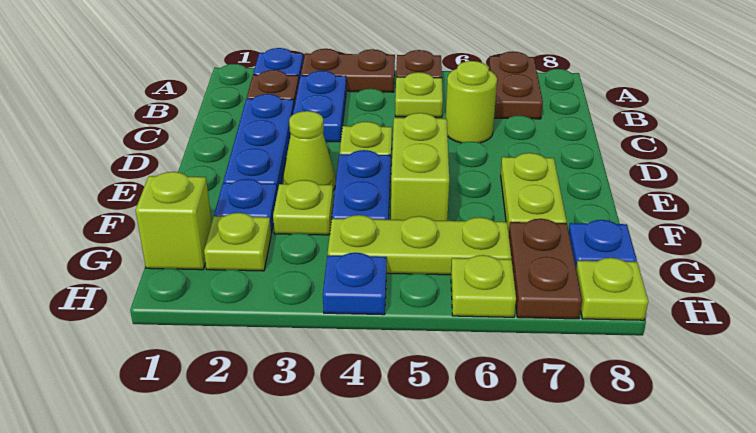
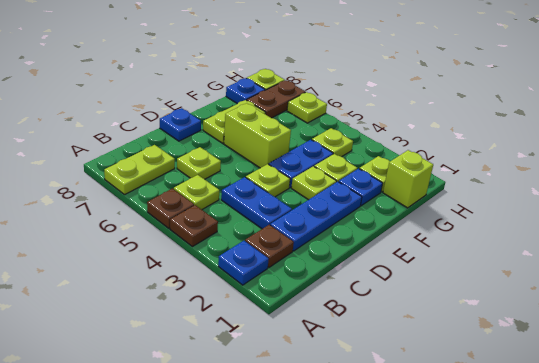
brown plate A3:A4 level 1 -> brown plate A4 level 1
brown plate A7:B7 level 1 -> lime plate A7:B7 level 1
blue plate B3:C3 level 1 -> blue plate C3:C4 level 1
lime round brick C6 level 1 -> lime plate C6 level 1
lime cone E3 level 1 -> lime plate E3 level 1
lime brick E5:F5 level 1 -> lime brick E5:E6 level 1
lime plate G4:G6 level 1 -> lime plate G4 level 1
blue plate H4 level 1 -> blue plate D8 level 1

